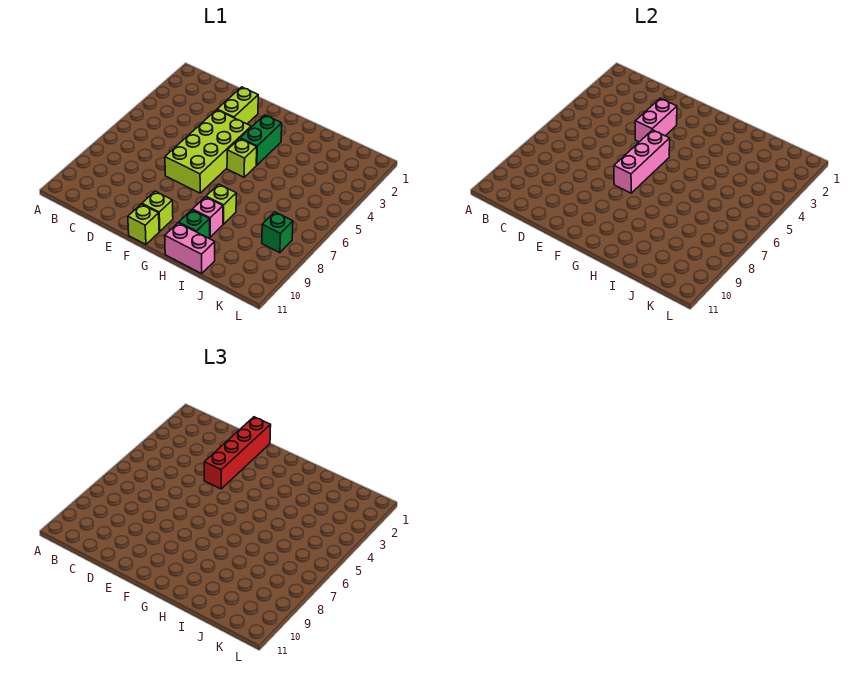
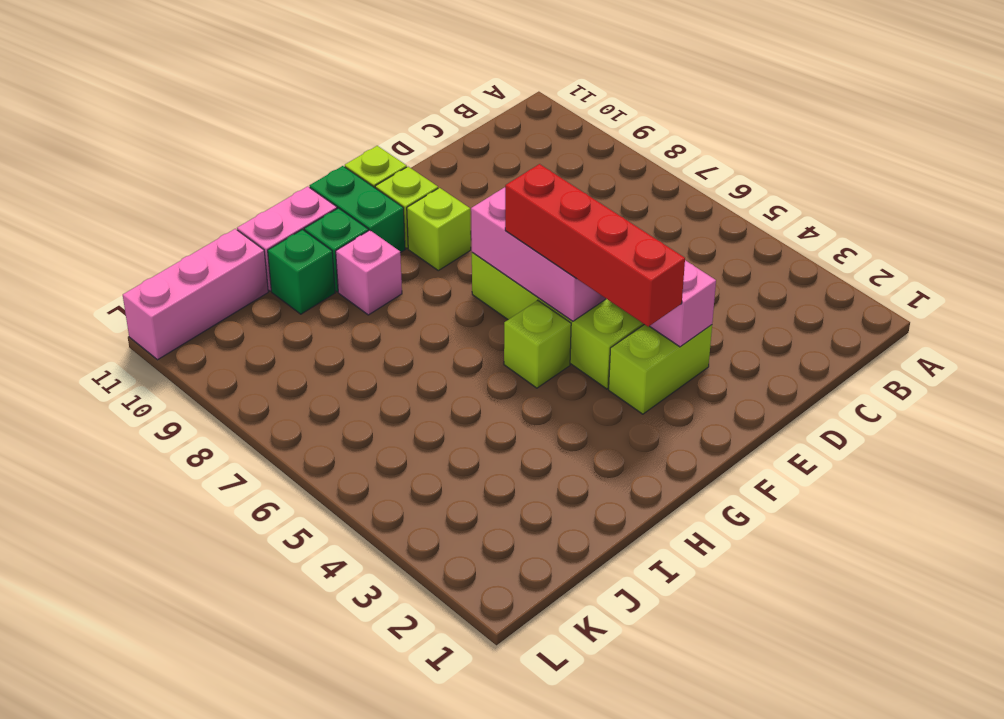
red brick E1:E4 level 3 -> red brick F3:F6 level 3
lime brick E2:E3 level 1 -> lime brick E3:F3 level 1
green brick G3:G4 level 1 -> green brick G10:G11 level 1
lime brick H8 level 1 -> lime brick F9 level 1
none -> pink brick J11:L11 level 1
green brick K8 level 1 -> green brick I10 level 1

